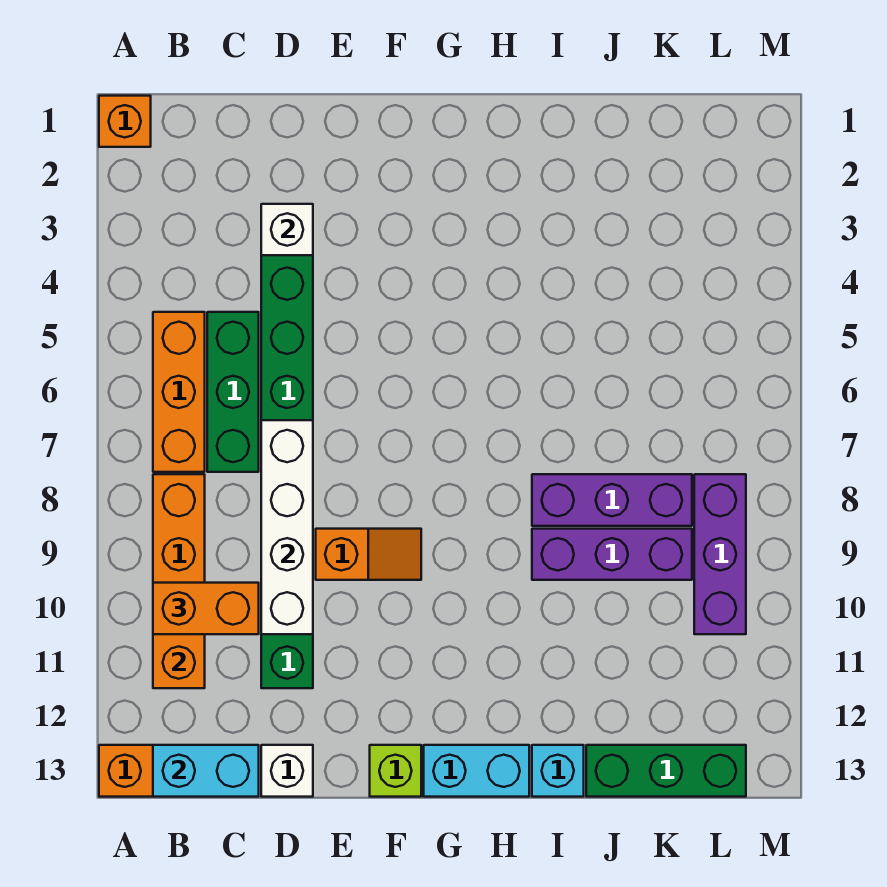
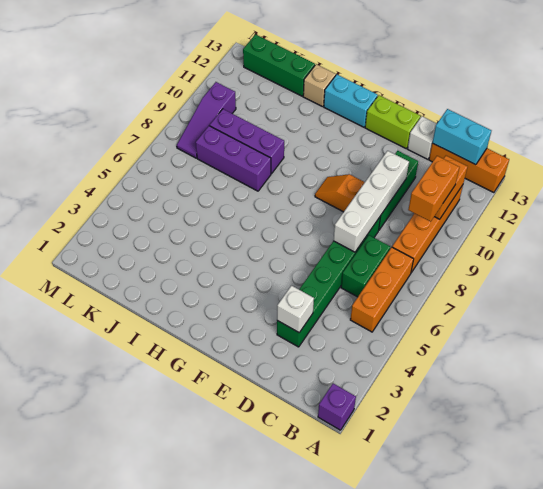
orange brick A1 level 1 -> purple brick A1 level 1
orange brick B10:C10 level 3 -> orange brick B9:B10 level 3
green brick C5:C7 level 1 -> green brick C6:C7 level 1
lime brick F13 level 1 -> lime brick E13:F13 level 1
cyan brick I13 level 1 -> tan brick I13 level 1
purple brick L8:L10 level 1 -> purple slope L8:L10 level 1 top 10

